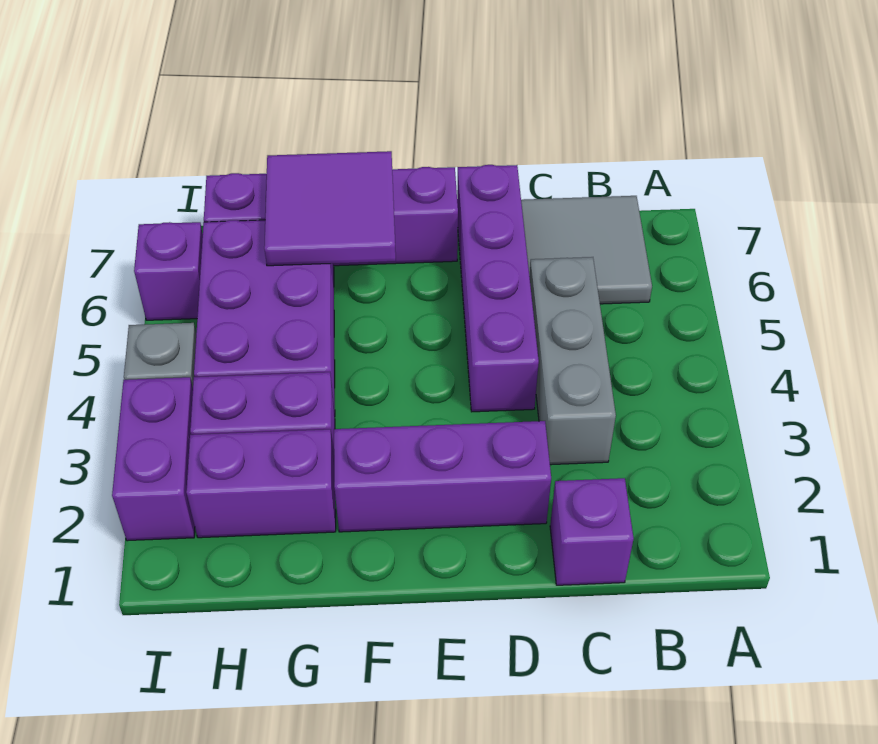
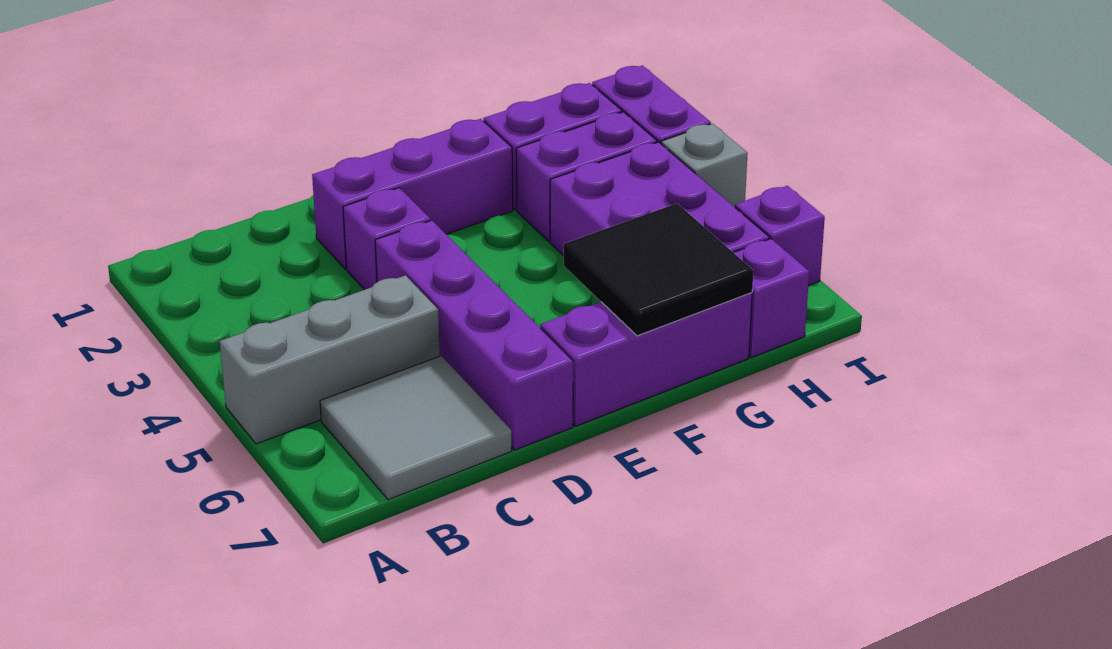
purple brick C1 level 1 -> purple brick D3 level 1
grey brick C3:C5 level 1 -> grey brick A5:C5 level 1
purple tile F6:G7 level 2 -> black tile F6:G7 level 2

